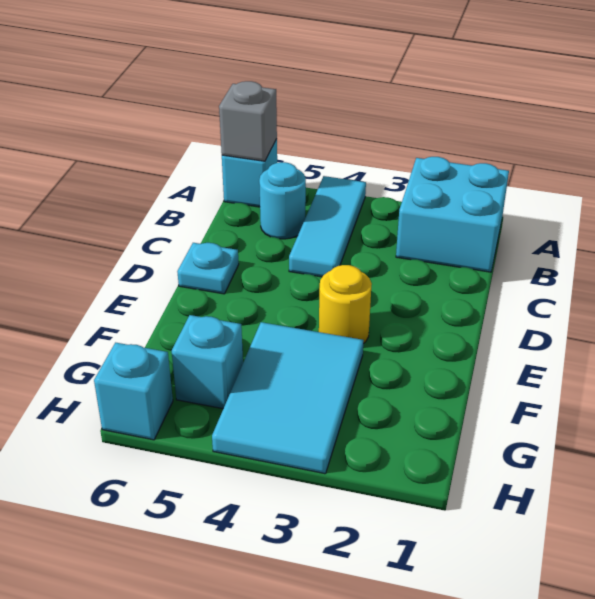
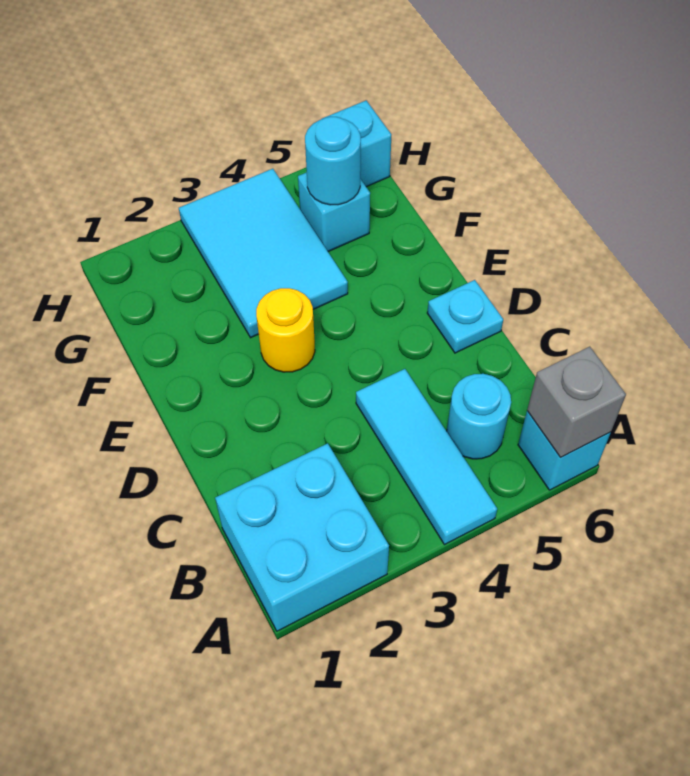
none -> cyan round brick G5 level 2

